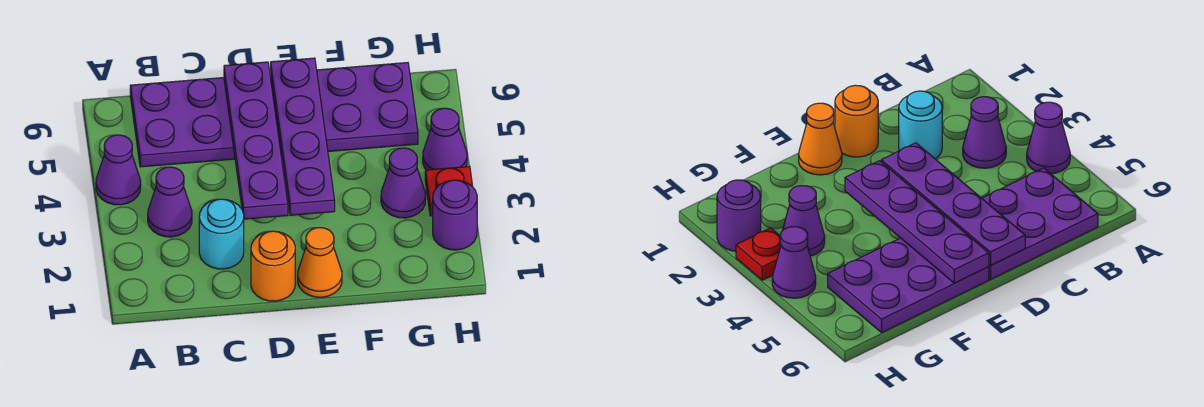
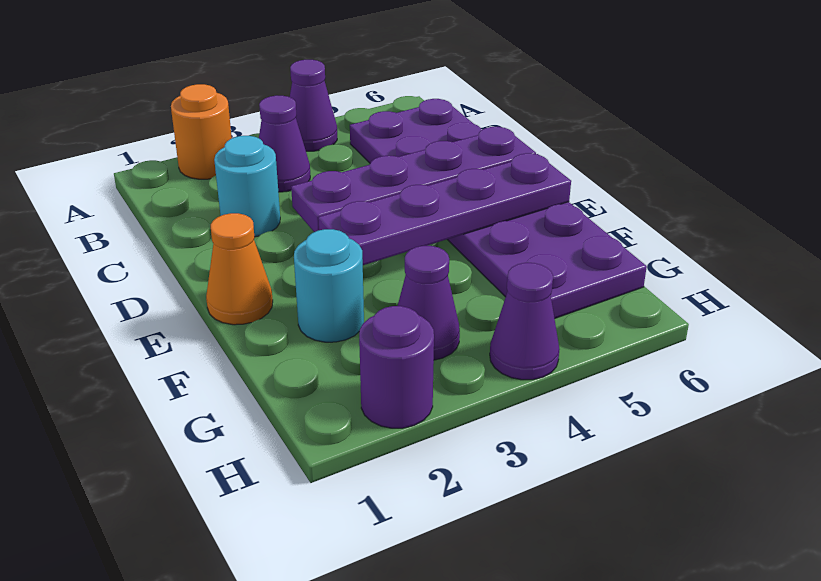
orange round brick D1 level 1 -> orange round brick A2 level 1
none -> cyan round brick F2 level 1
red plate H3 level 1 -> none

